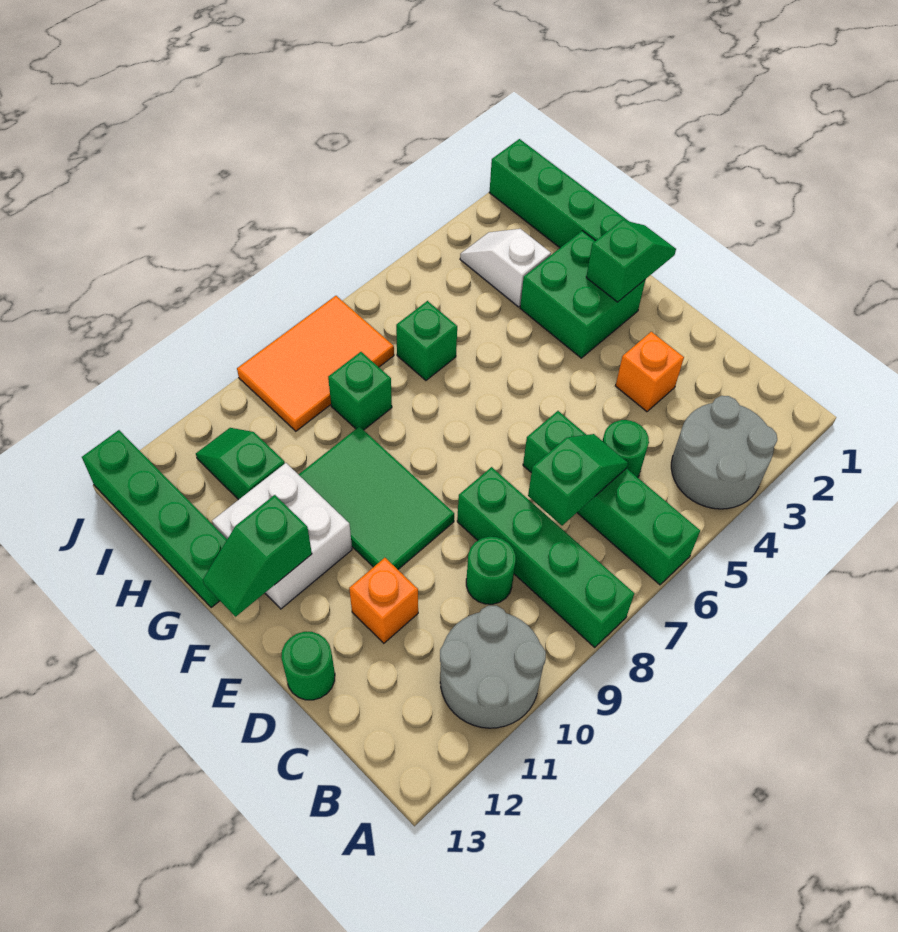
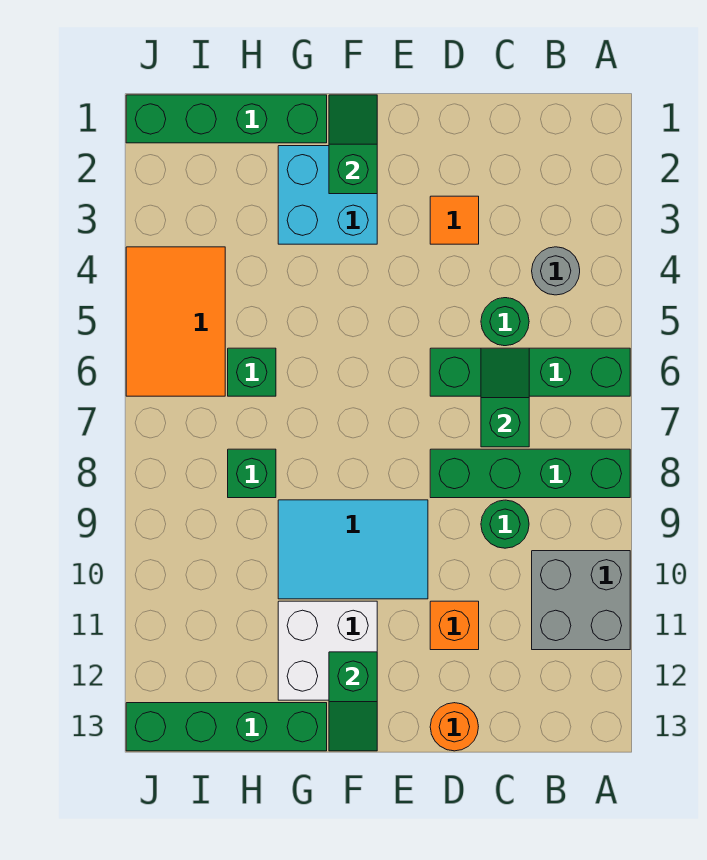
grey round brick A3:B4 level 1 -> grey round brick B4 level 1
grey round brick A10:B11 level 1 -> grey brick A10:B11 level 1
orange brick D3 level 1 -> orange tile D3 level 1
green round brick D13 level 1 -> orange round brick D13 level 1
green tile E9:G10 level 1 -> cyan tile E9:G10 level 1
green brick F2:G3 level 1 -> cyan brick F2:G3 level 1
white slope H3:I3 level 1 top H -> none
green slope H11:I11 level 1 top H -> none
orange tile I7:J9 level 1 -> orange tile I4:J6 level 1

